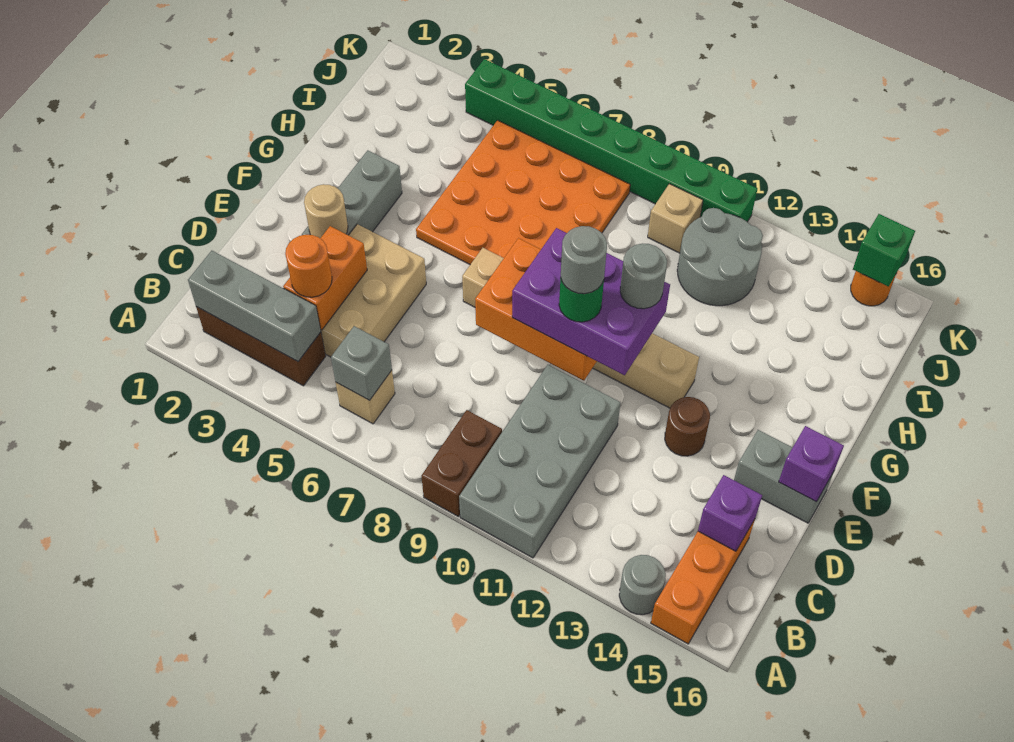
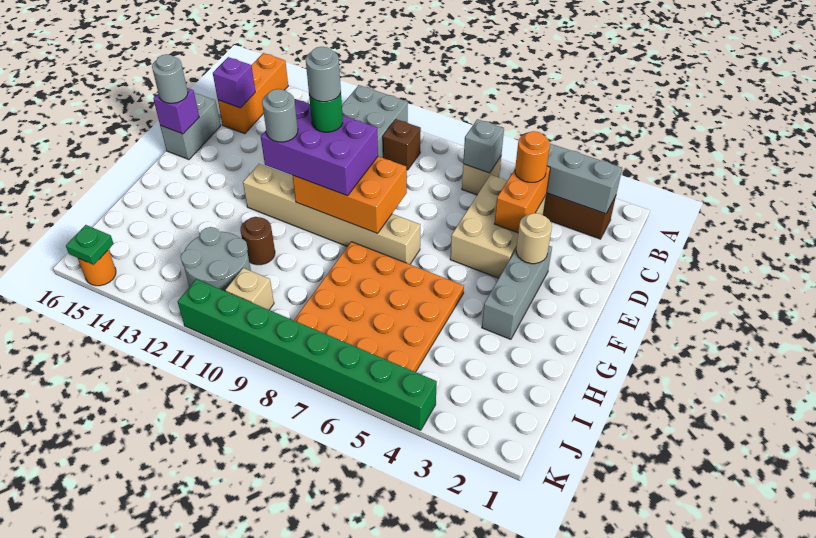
brown brick A9:B9 level 1 -> brown brick B9 level 1
grey round brick A14 level 1 -> grey round brick E16 level 3
brown round brick E13 level 1 -> brown round brick H11 level 1
grey brick E15:E16 level 1 -> grey brick D16:E16 level 1
green brick K15 level 2 -> green plate K15 level 2

